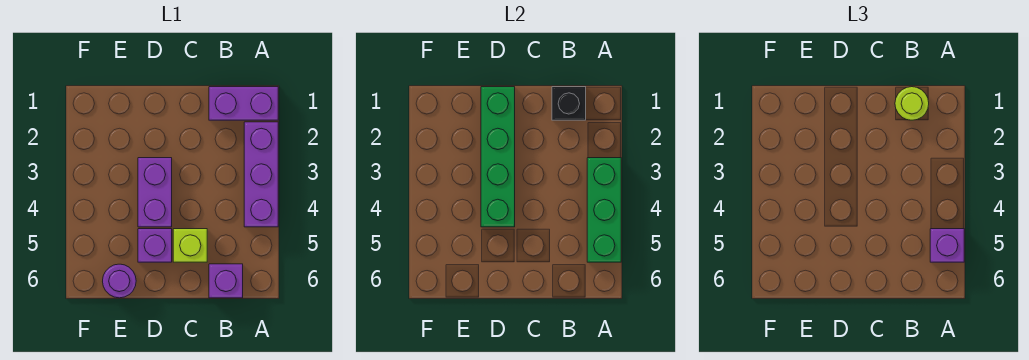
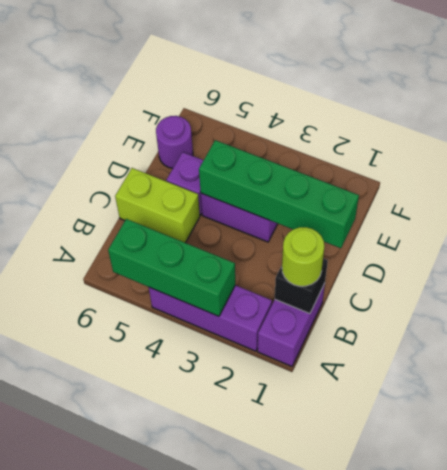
purple brick A5 level 3 -> none
purple brick B6 level 1 -> none
lime brick C5 level 1 -> lime brick C5:C6 level 1

